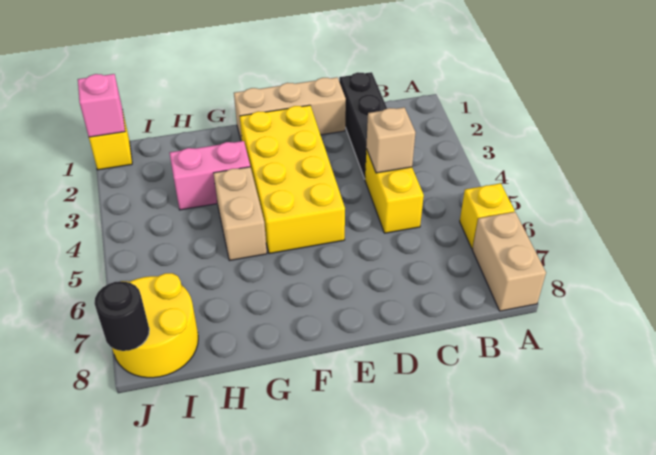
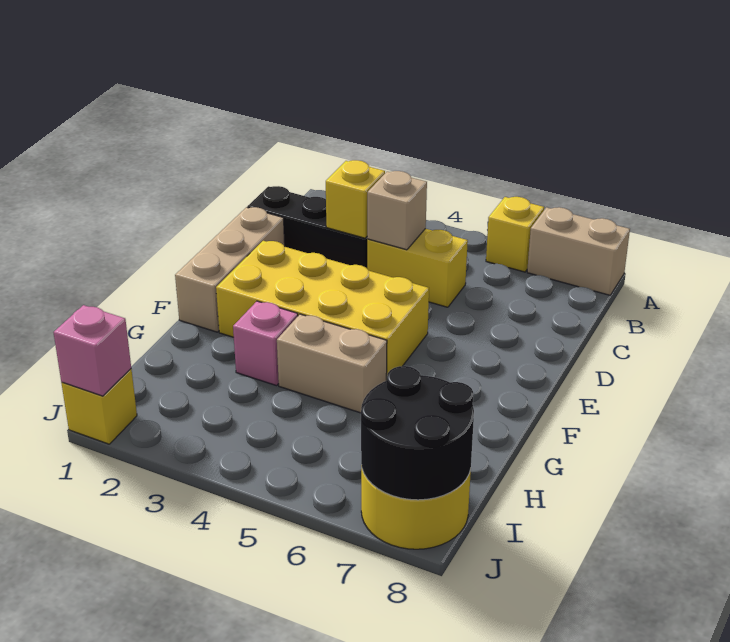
none -> yellow brick C3 level 2
pink brick G3:H3 level 1 -> pink brick G3 level 1
black round brick J8 level 2 -> black round brick I7:J8 level 2

